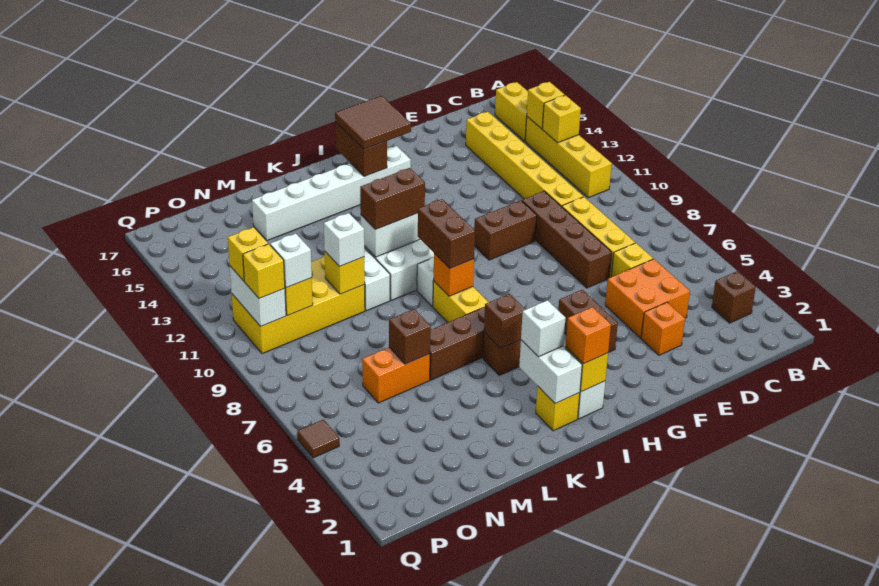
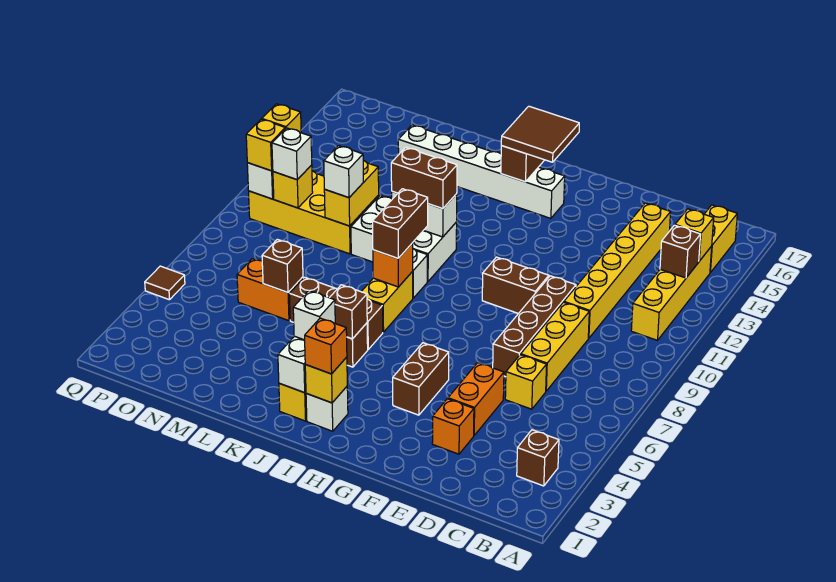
yellow brick B13 level 2 -> brown brick B13 level 2
orange brick D4:E5 level 1 -> orange brick E4:E5 level 1
yellow brick M10 level 2 -> yellow brick M10:M11 level 2

